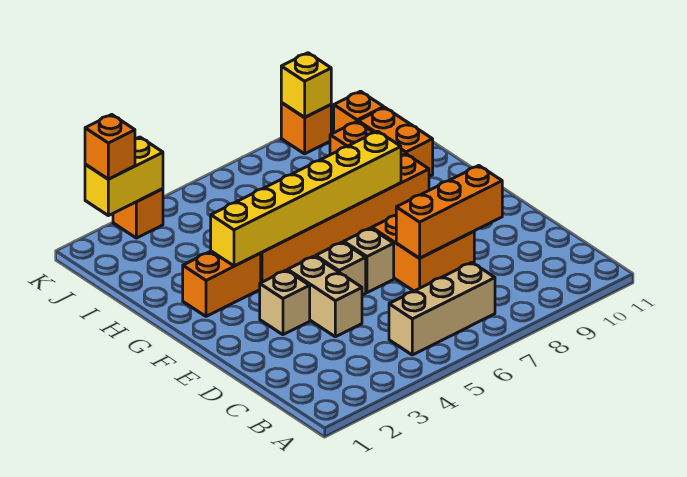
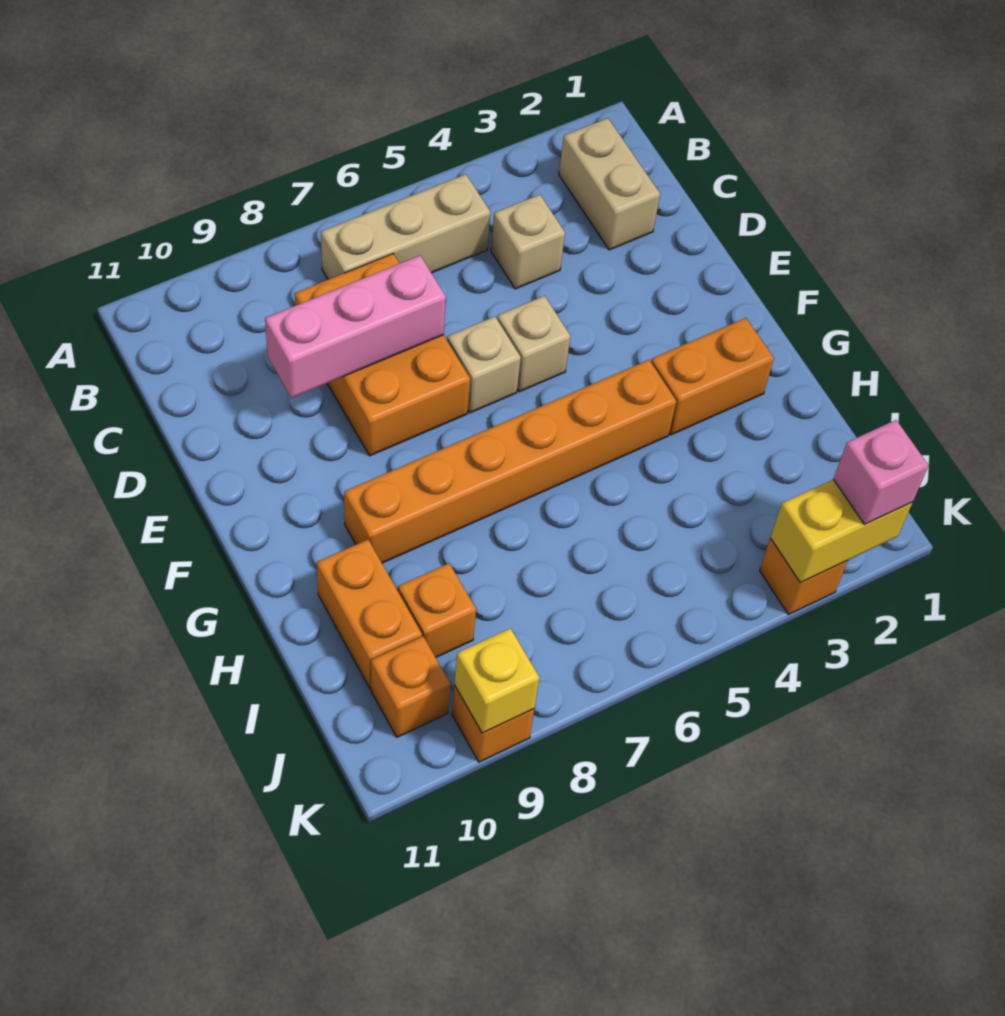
tan brick D4:E4 level 1 -> tan brick B2:C2 level 1
orange brick D7:E8 level 1 -> orange brick C7:E8 level 1
orange brick D7:D9 level 2 -> pink brick D7:D9 level 2
tan brick E3 level 1 -> tan brick C4 level 1
yellow brick G3:G8 level 2 -> none
orange brick K2 level 3 -> pink brick K2 level 3

